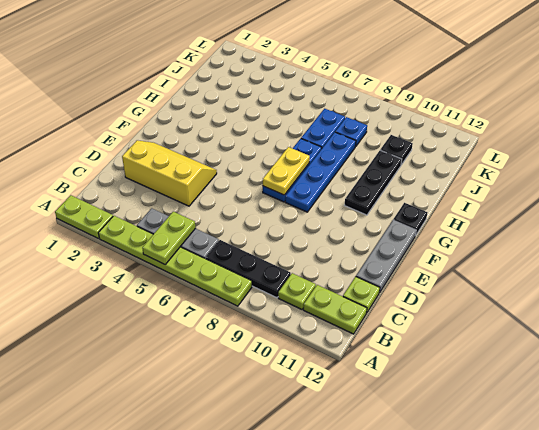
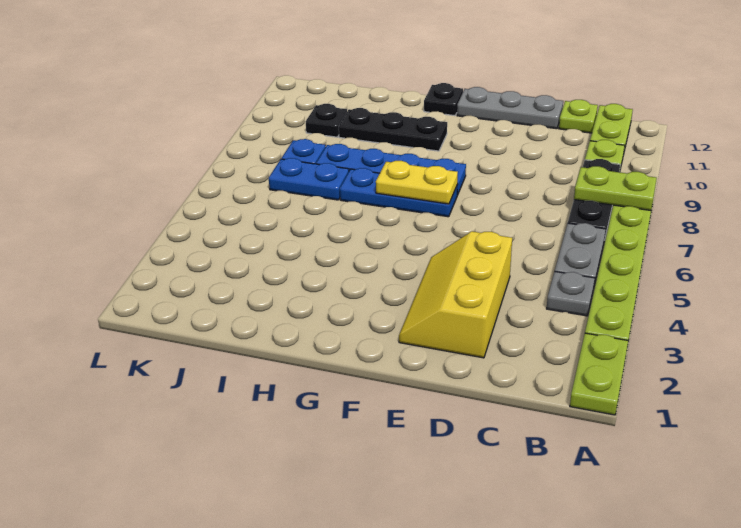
lime plate A5:B5 level 2 -> lime plate A8:B8 level 2

